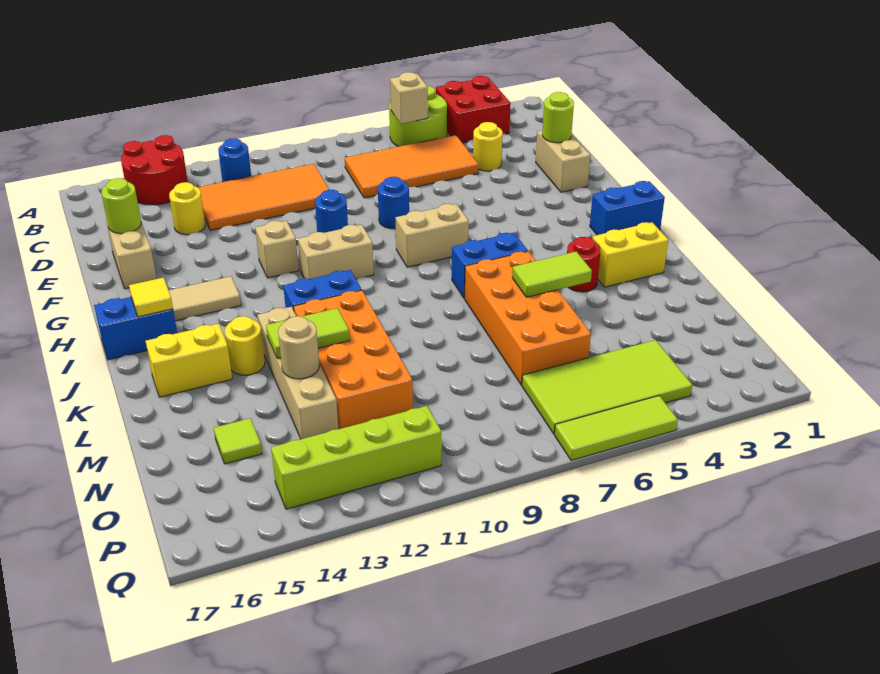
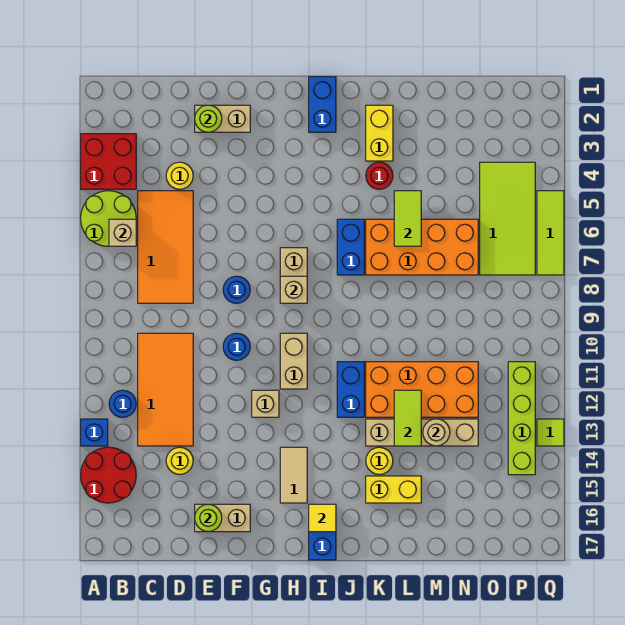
none -> blue brick A13 level 1
none -> tan brick H8 level 2
yellow brick K15:K16 level 1 -> yellow brick K15:L15 level 1
lime tile N15 level 1 -> lime tile Q13 level 1

